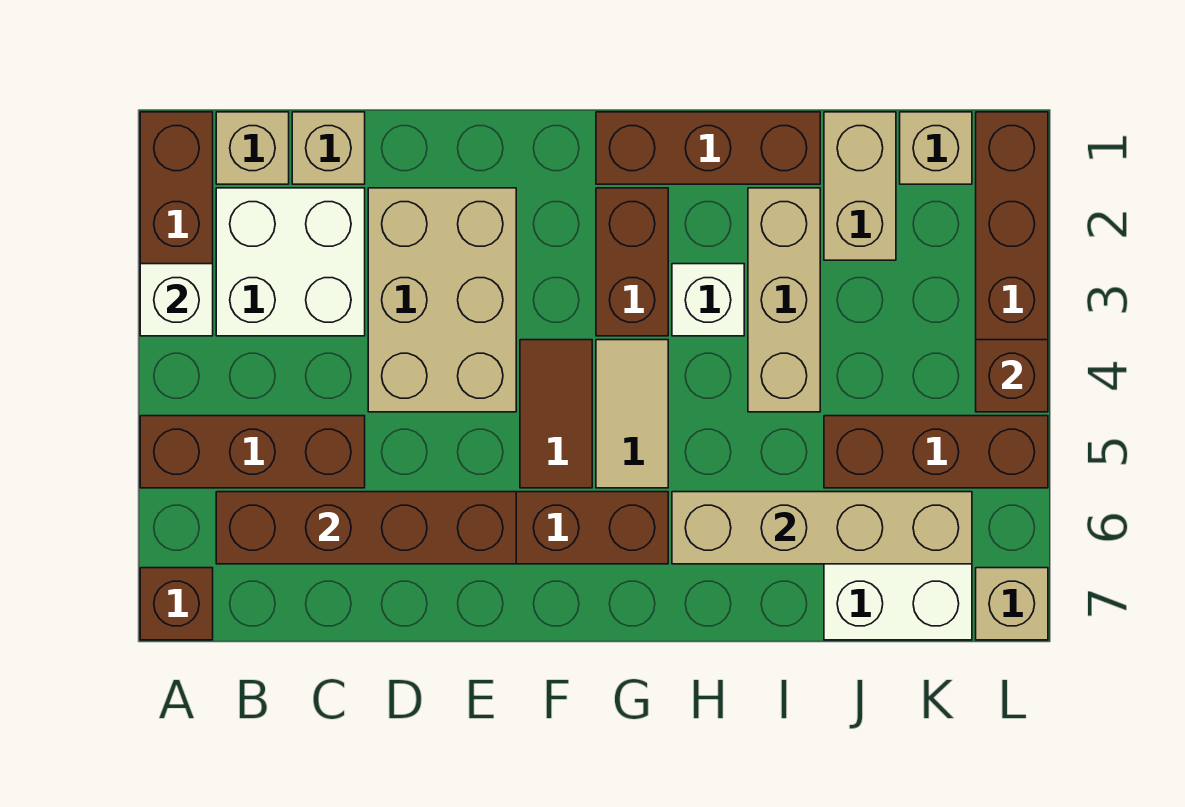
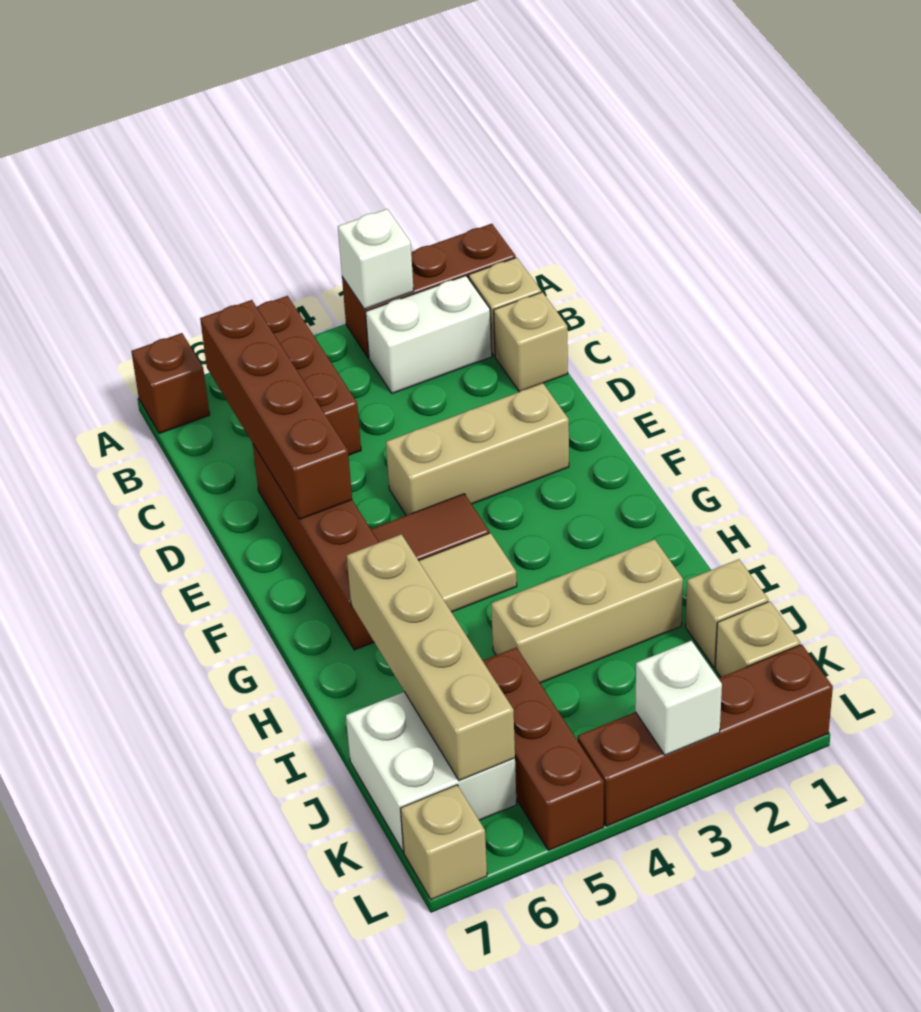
white brick B2:C3 level 1 -> white brick B2:B3 level 1
tan brick D2:E4 level 1 -> tan brick E2:E4 level 1
brown brick G1:I1 level 1 -> none
brown brick G2:G3 level 1 -> none
white brick H3 level 1 -> white brick L3 level 2
tan brick J1:J2 level 1 -> tan brick J1 level 1
brown brick L4 level 2 -> none

